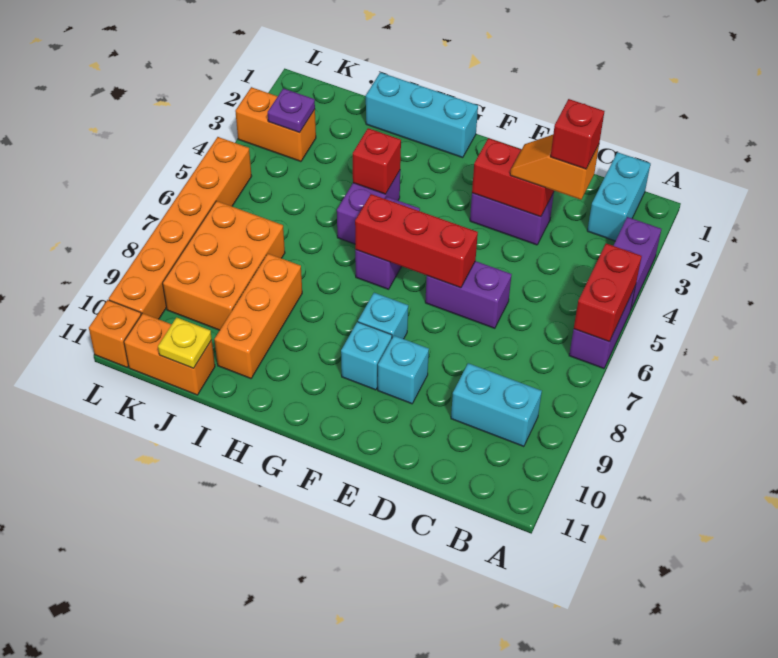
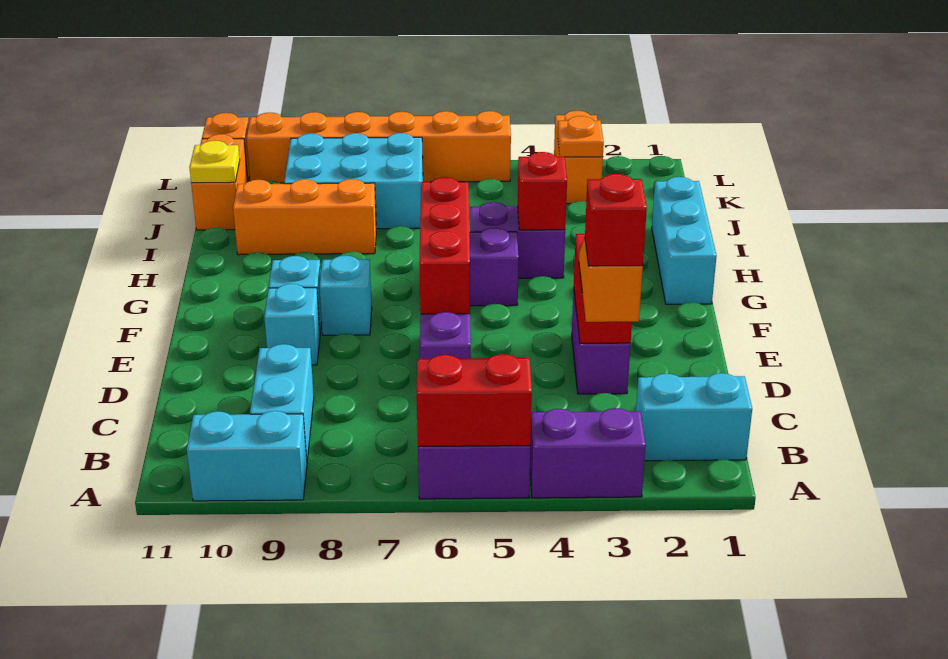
none -> cyan brick A9:A10 level 1
orange brick J7:K9 level 1 -> cyan brick J7:K9 level 1
purple plate K3 level 2 -> orange plate K3 level 2

